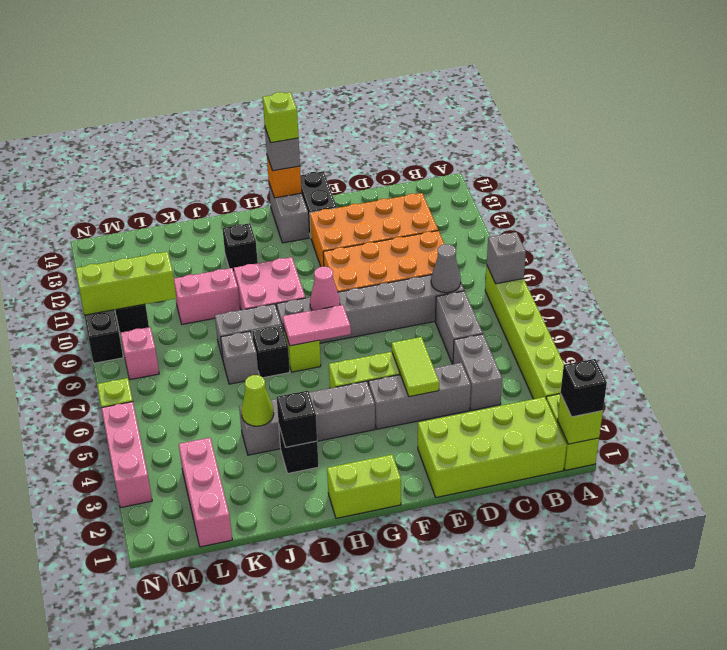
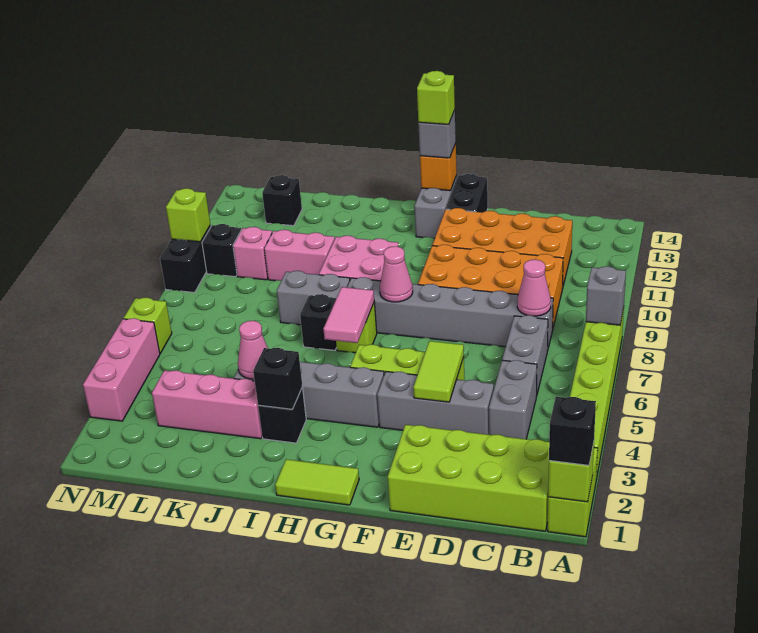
grey cone C8 level 2 -> pink cone C8 level 2
lime brick G1:H1 level 1 -> lime tile G1:H1 level 1
pink tile G7:H7 level 2 -> pink tile H6:H7 level 2
black brick I12 level 1 -> black brick L13 level 1
lime cone J4 level 2 -> pink cone J4 level 2
grey brick J7 level 1 -> none
pink brick L1:L3 level 1 -> pink brick J3:L3 level 1
lime brick L10:N10 level 2 -> lime brick N10 level 2
pink brick M8 level 1 -> pink brick L10 level 1

